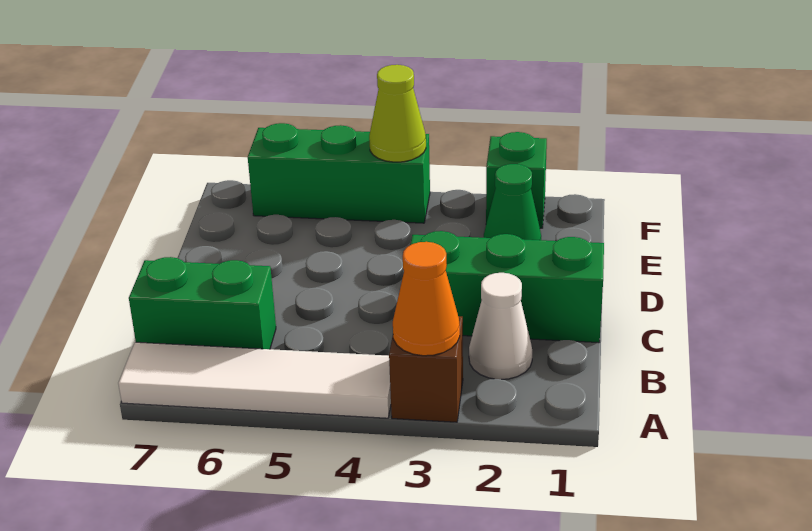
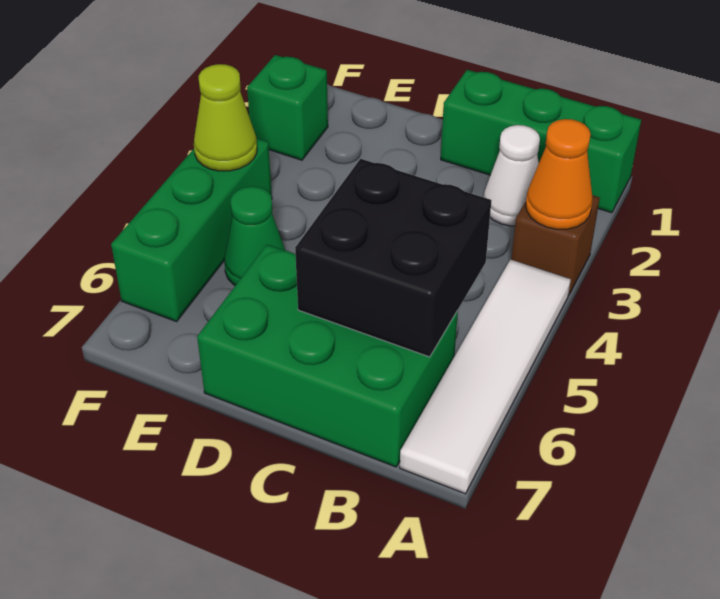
none -> black brick B5:C6 level 2
green brick B6:B7 level 1 -> green brick B6:D7 level 1
green brick C1:C3 level 1 -> green brick A1:C1 level 1
green cone E2 level 1 -> green cone E5 level 1

